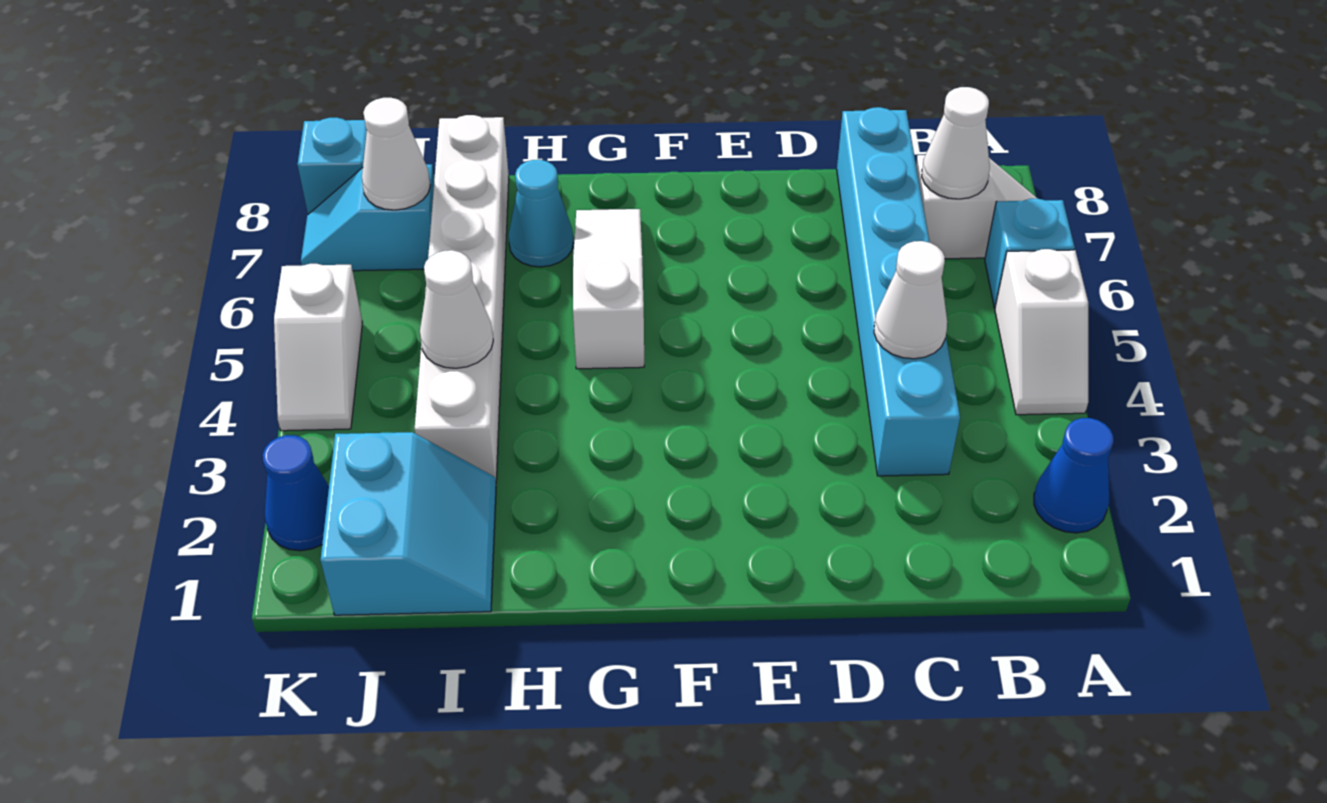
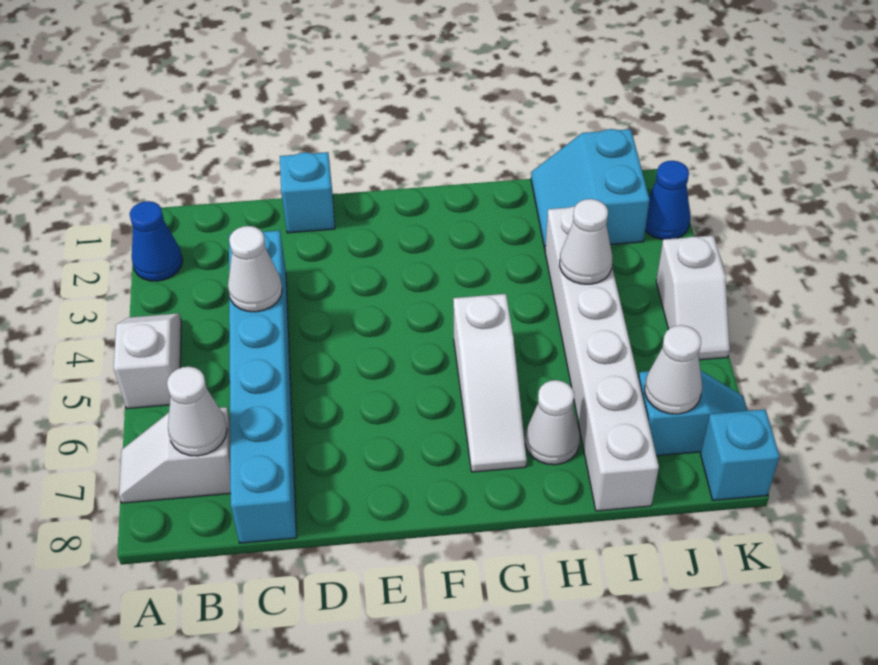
cyan brick A6 level 1 -> cyan brick D1 level 1
cyan cone H7 level 1 -> white cone H7 level 1
white slope K4:K5 level 1 top 5 -> white slope K4:K5 level 1 top 4

